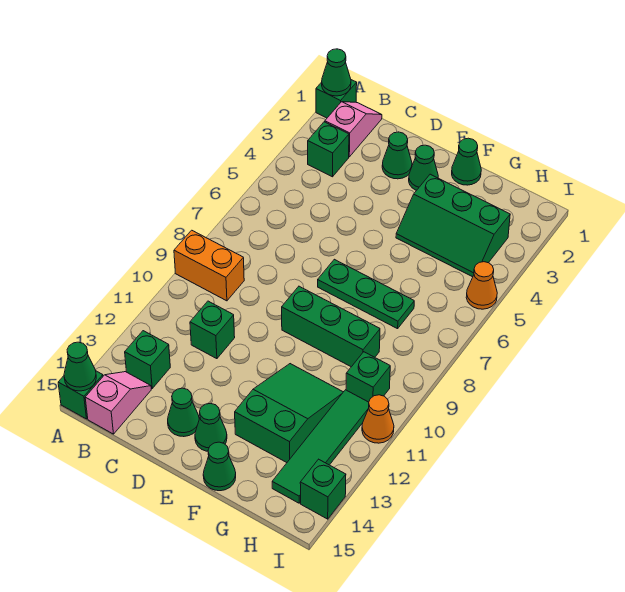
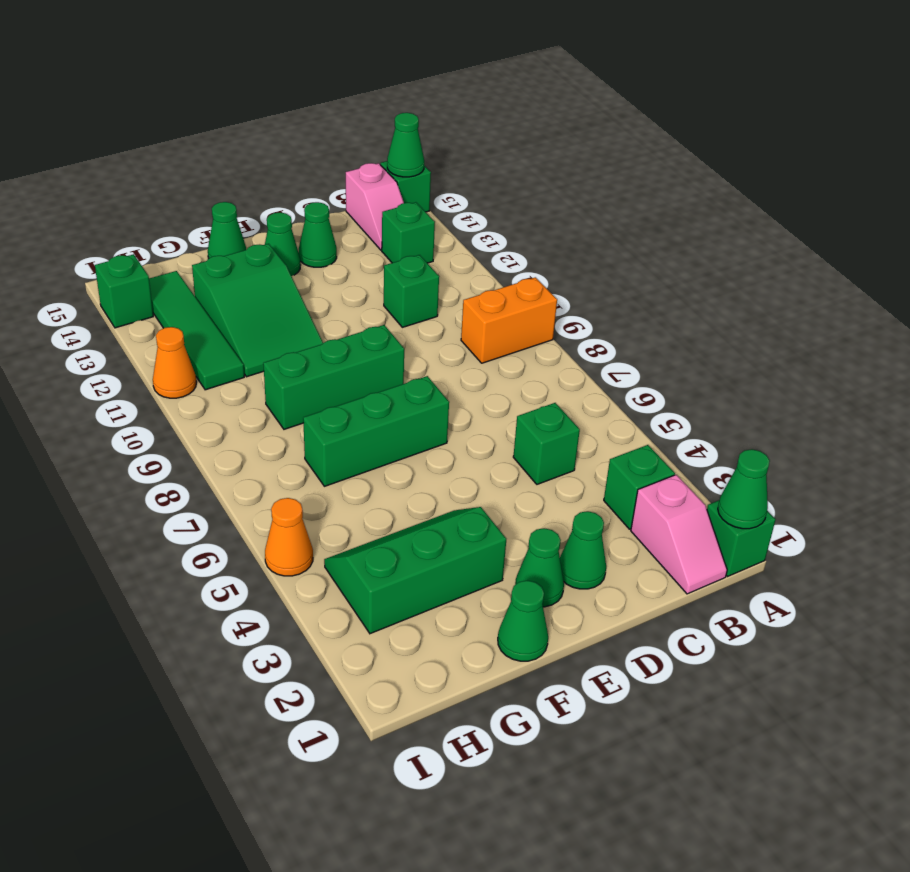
green plate E7:G7 level 1 -> green brick E7:G7 level 1
green brick H10 level 1 -> green brick C5 level 1

